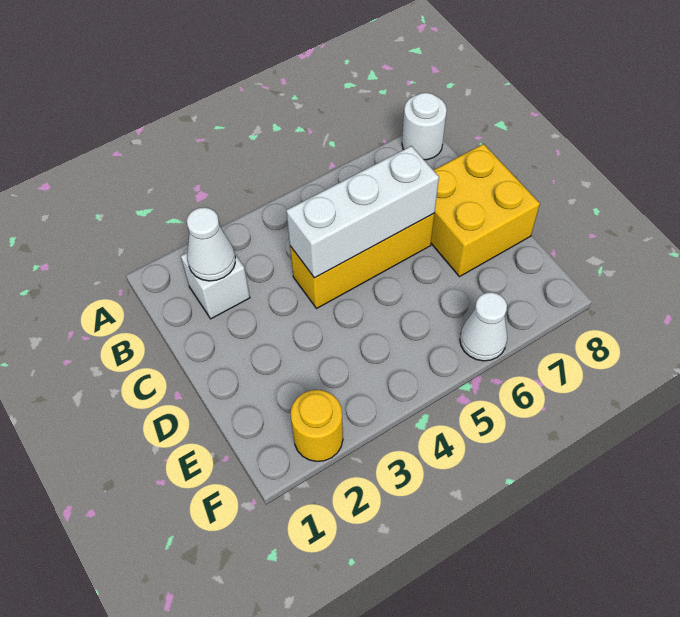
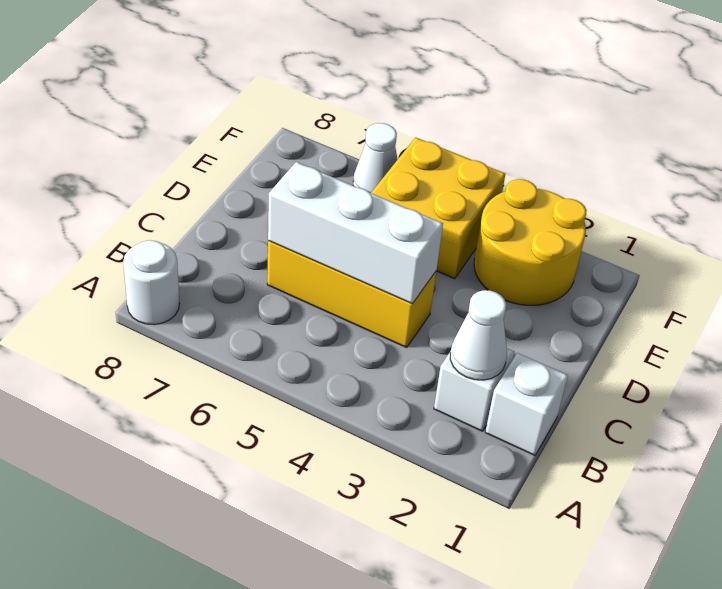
none -> white brick B1 level 1
yellow brick C7:D8 level 1 -> yellow brick E4:F5 level 1
yellow round brick F2 level 1 -> yellow round brick E2:F3 level 1

